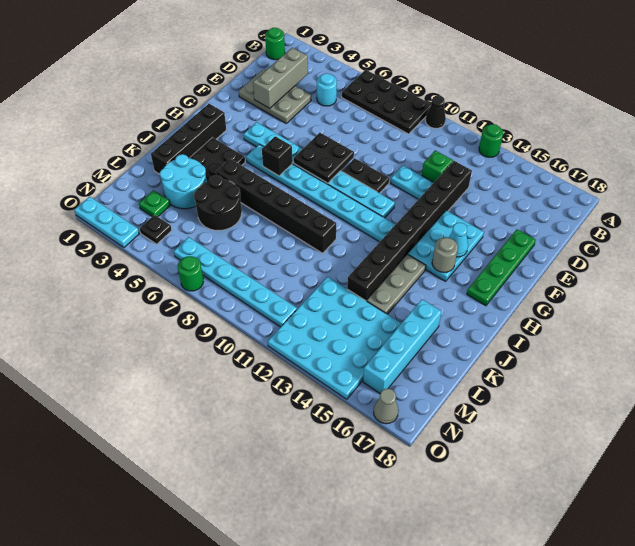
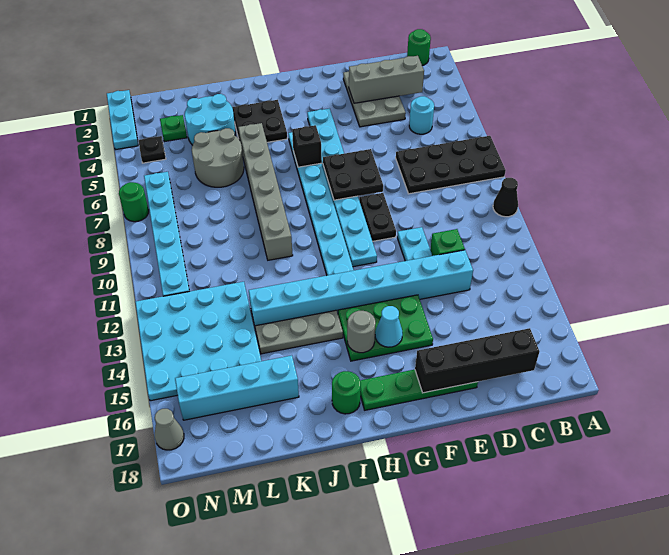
black plate A6:B9 level 1 -> black plate A7:D8 level 1
green round brick A13 level 1 -> green round brick I17 level 1
black brick D13:K13 level 1 -> cyan brick D13:K13 level 1
cyan plate F14:H15 level 1 -> green plate F14:H15 level 1
black brick H2:K2 level 1 -> black brick C17:F17 level 2
black brick J5:J10 level 1 -> grey brick J5:J10 level 1
black round brick K5:L6 level 1 -> grey round brick K5:L6 level 1

